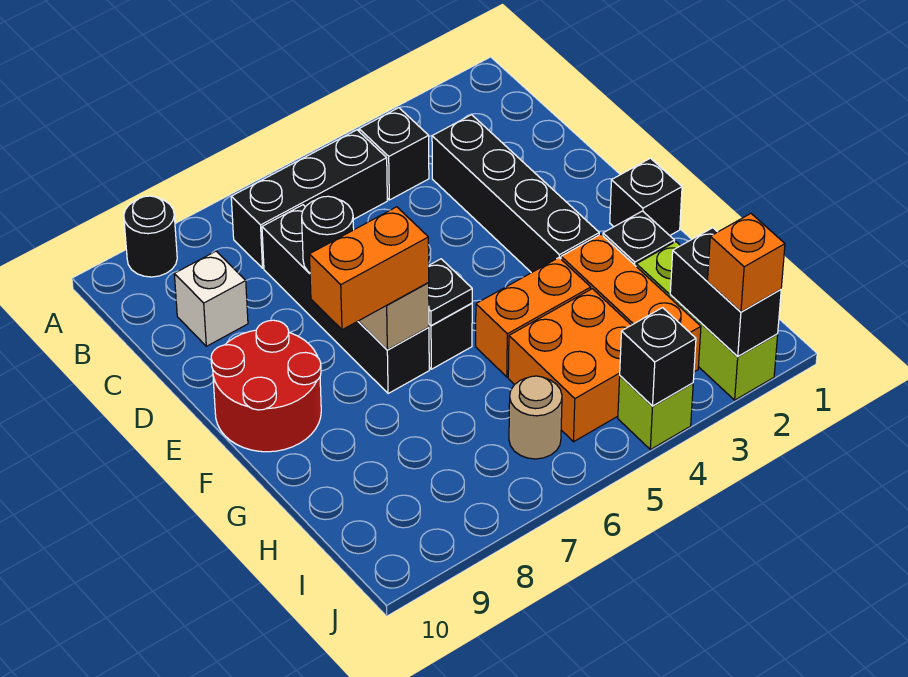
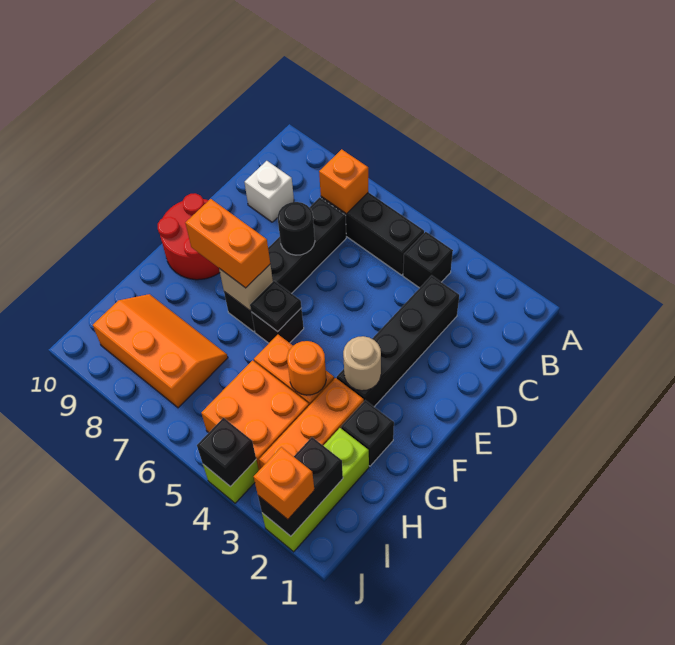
black round brick A9 level 1 -> none
none -> orange brick B7 level 2
black brick F1 level 1 -> none
none -> orange round brick G4 level 2
none -> orange slope H7:I9 level 1 top I
tan round brick I6 level 1 -> tan round brick F3 level 2

